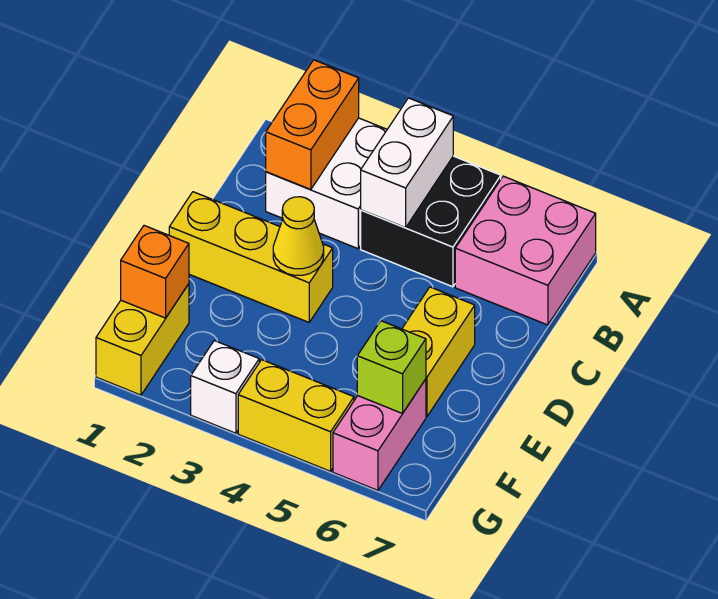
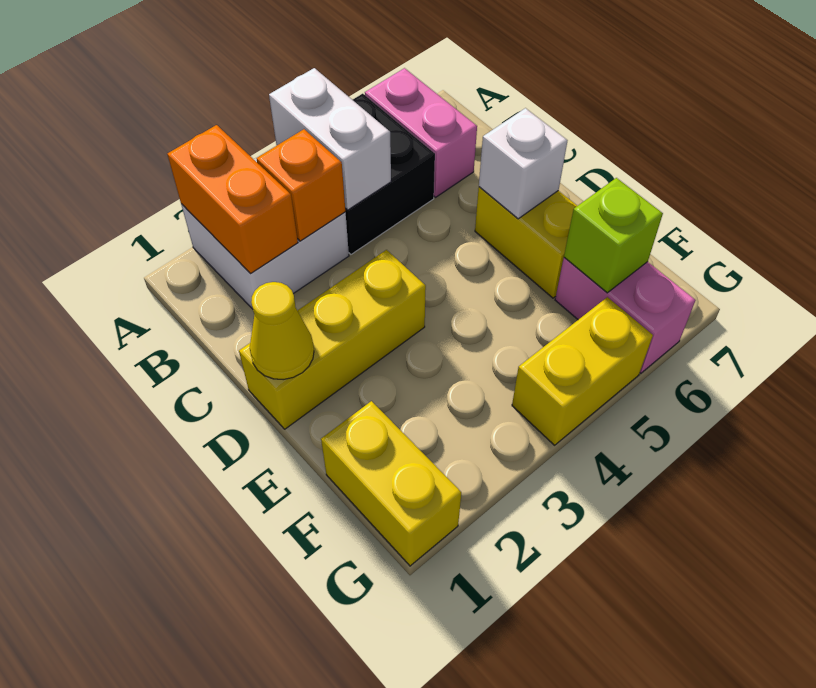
pink brick A6:B7 level 1 -> pink brick A6:B6 level 1
yellow cone D3 level 2 -> yellow cone D1 level 2
orange brick F1 level 2 -> orange brick B3 level 2
white brick G3 level 1 -> white brick D6 level 2

